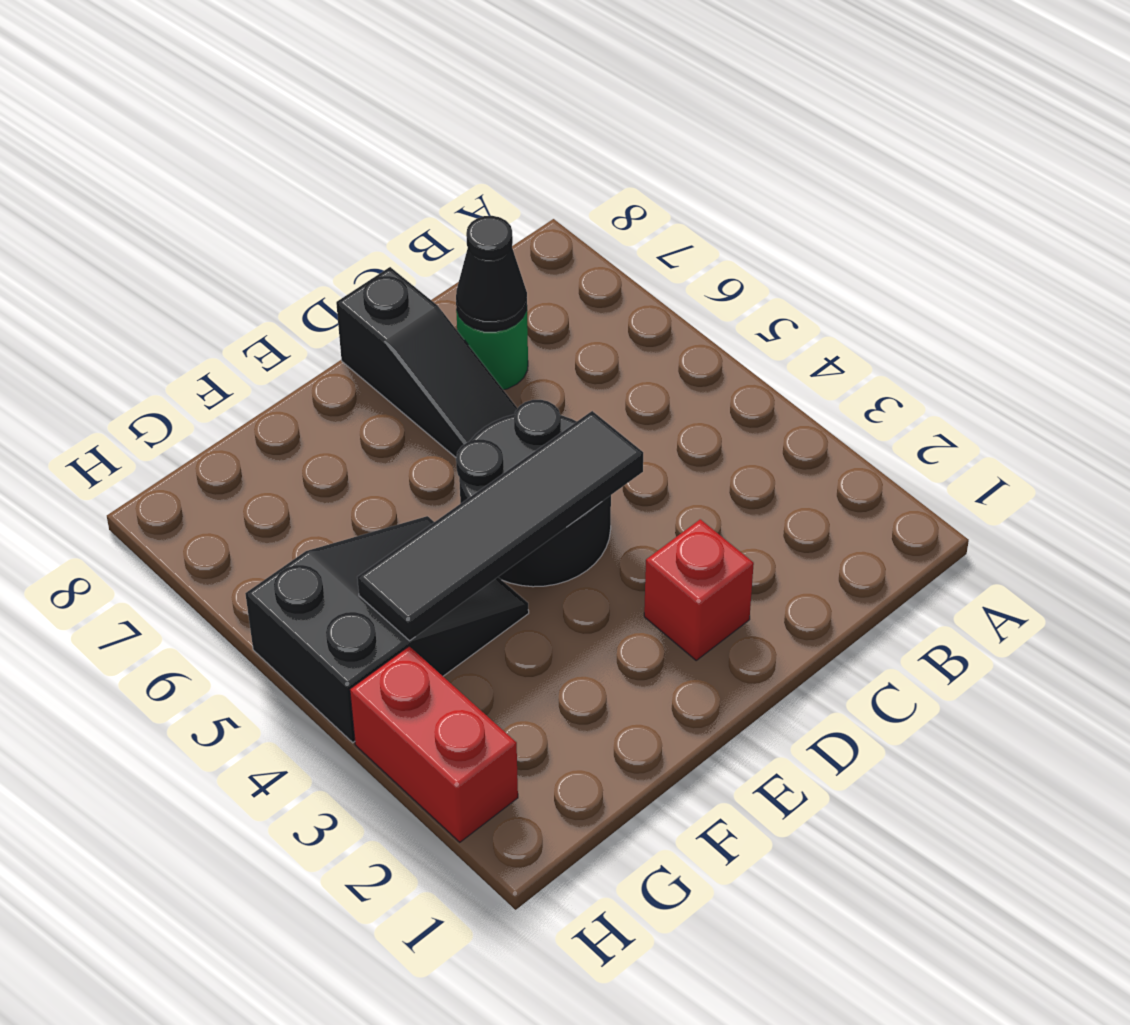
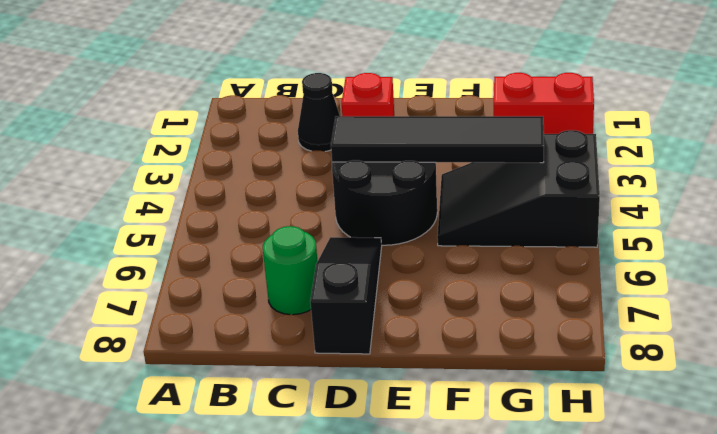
black cone C7 level 2 -> black cone C2 level 1
red brick H2:H3 level 1 -> red brick G2:H2 level 1

